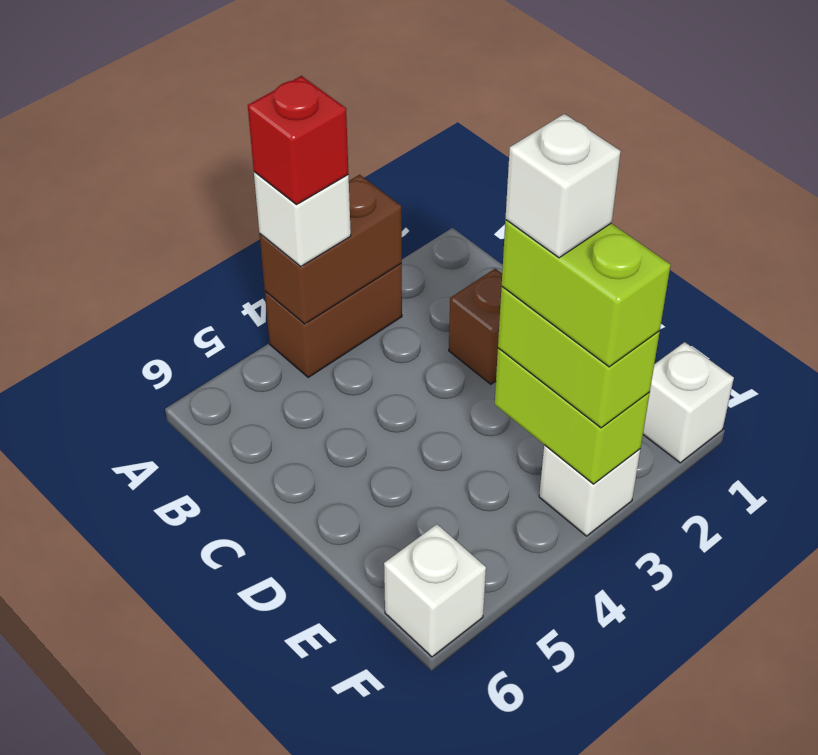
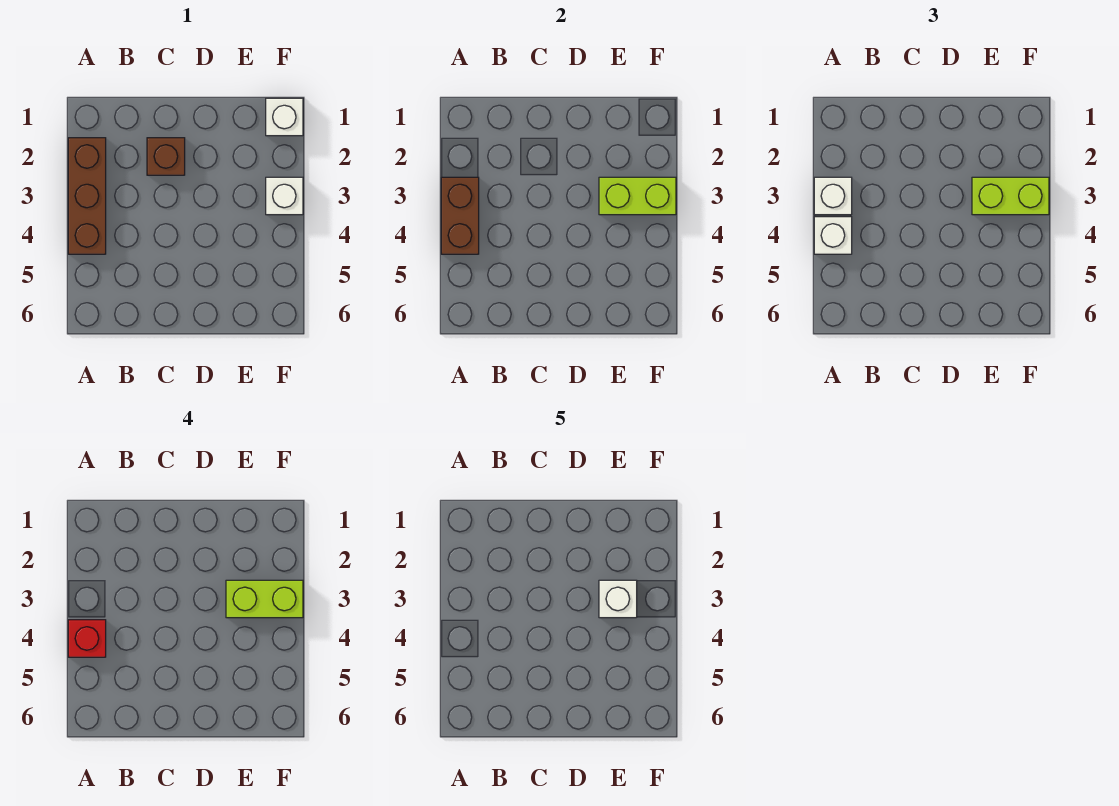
brown brick A3:A4 level 1 -> brown brick A2:A4 level 1
white brick F6 level 1 -> white brick A3 level 3

